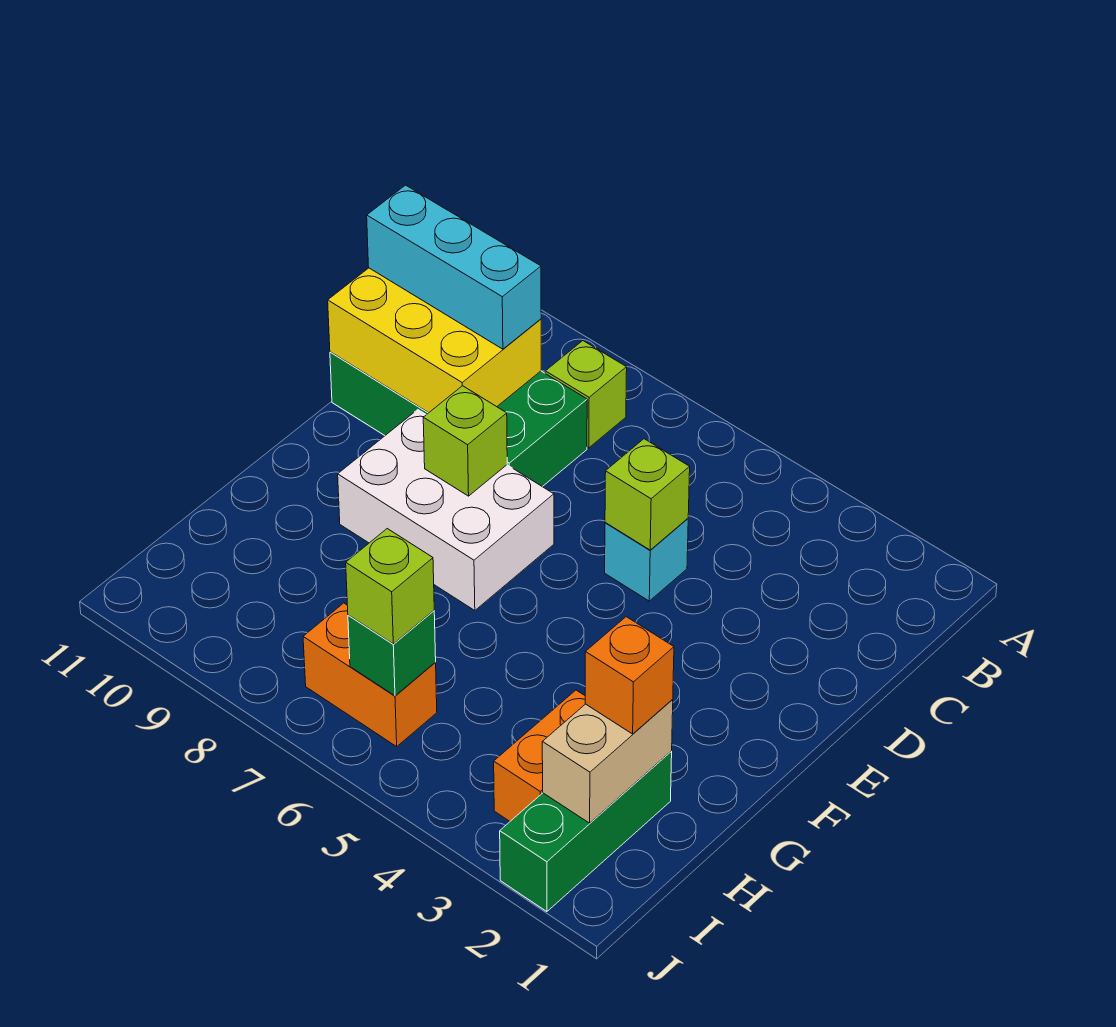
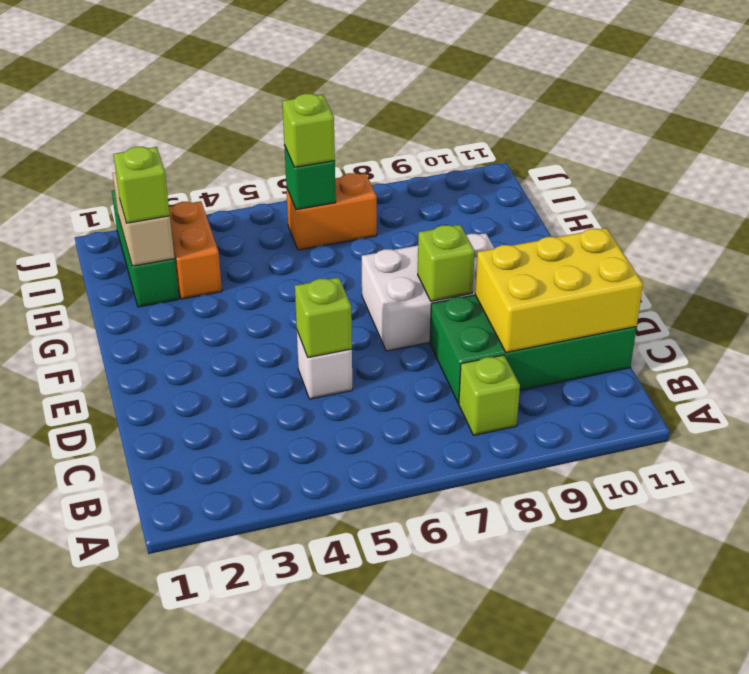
cyan brick C9:C11 level 3 -> none
cyan brick D5 level 1 -> white brick D5 level 1
orange brick H2 level 3 -> lime brick H2 level 3

